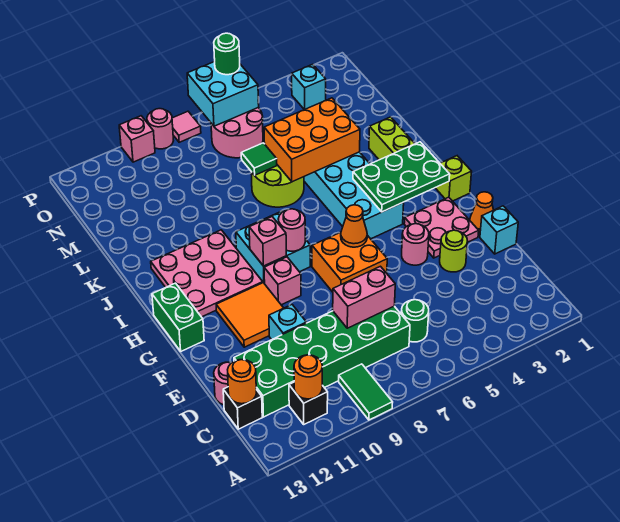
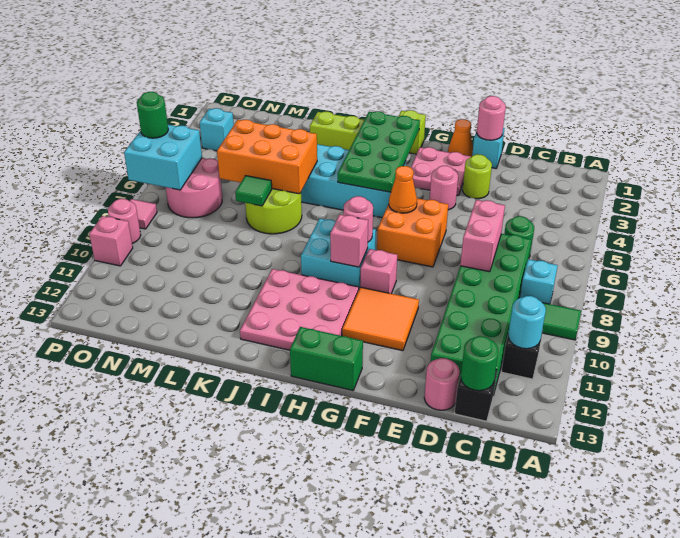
orange round brick B11 level 2 -> cyan round brick B11 level 2
orange round brick C13 level 2 -> green round brick C13 level 2
none -> pink round brick E1 level 2
cyan brick E10 level 1 -> cyan brick B8 level 1
green plate H2:I4 level 2 -> green plate H2:I5 level 2
orange brick K4:L6 level 2 -> orange brick K5:M6 level 2

